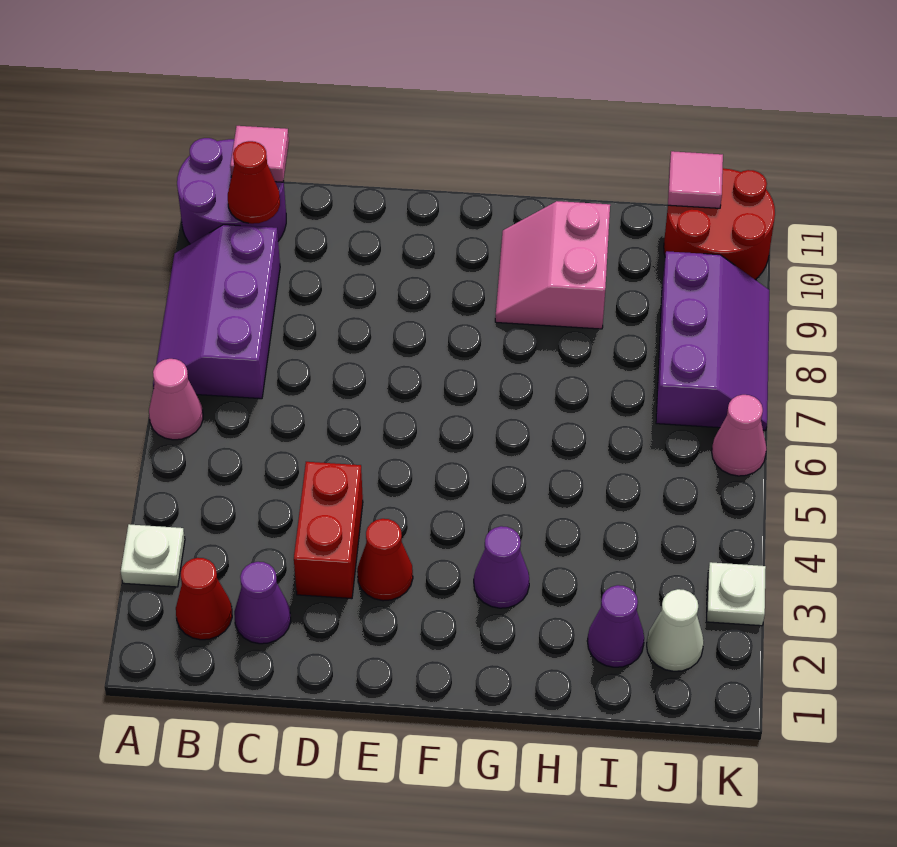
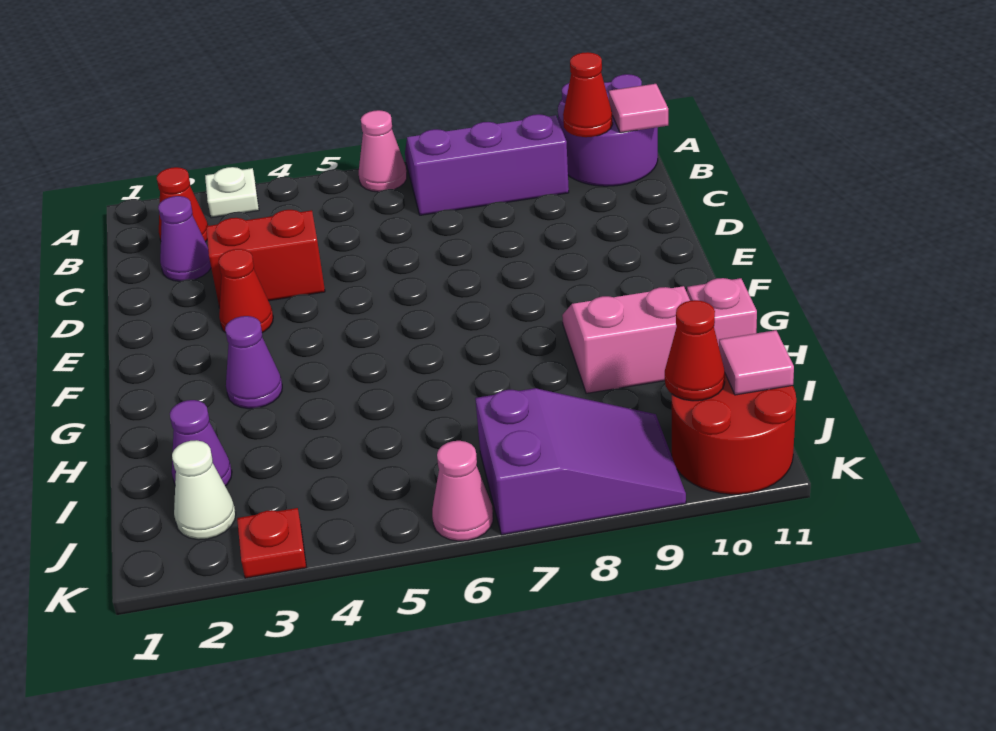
none -> pink brick H11 level 1
purple slope J7:K9 level 1 top J -> purple slope J7:K9 level 1 top 7
none -> red cone J10 level 2
white plate K3 level 1 -> red plate K3 level 1

